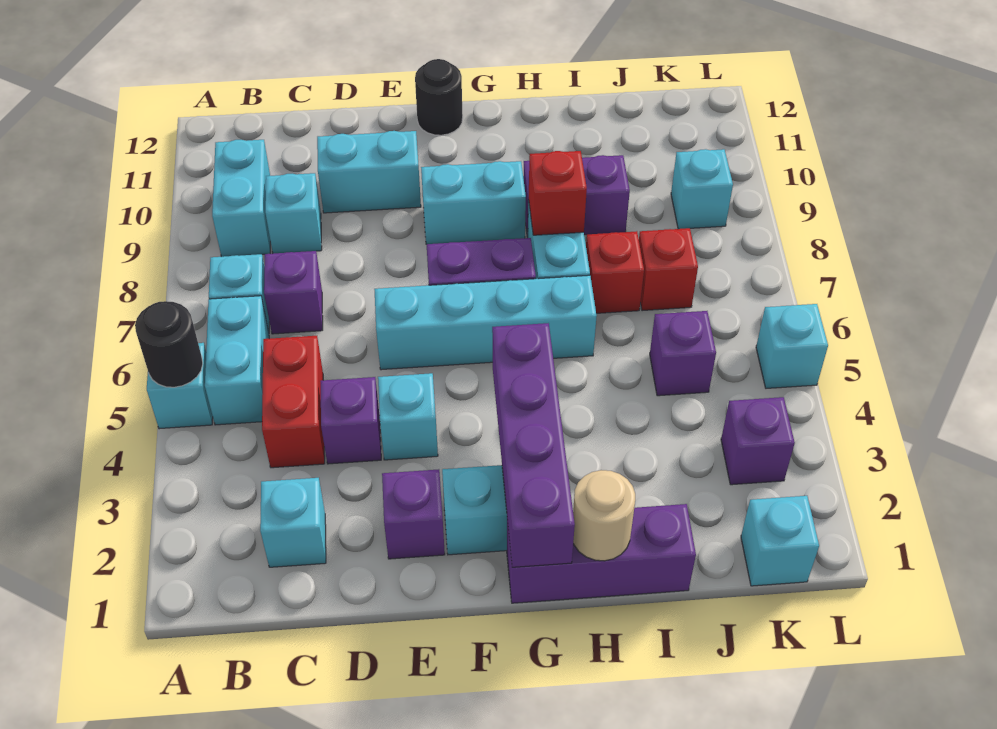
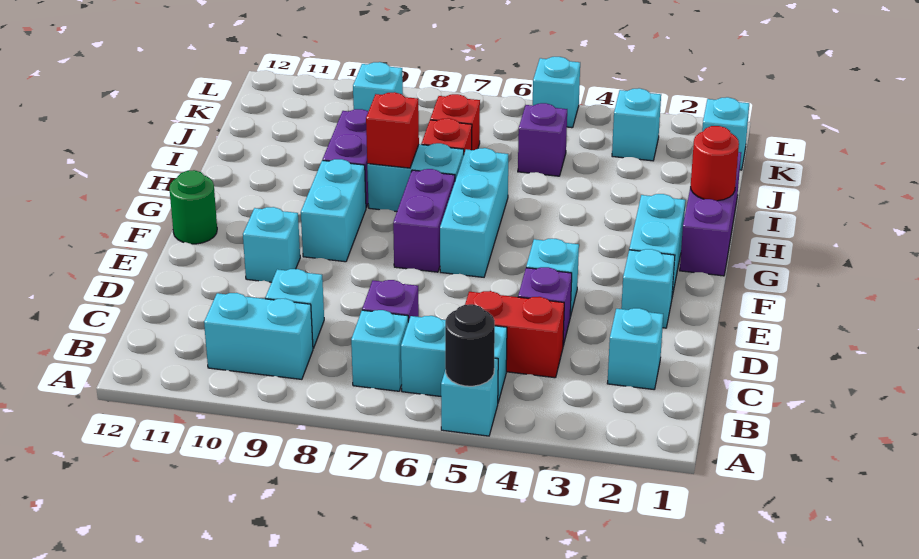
cyan brick D10:E10 level 1 -> cyan brick E10 level 1
purple brick E2 level 1 -> cyan brick E2 level 1
cyan brick E6:H6 level 1 -> cyan brick F6:H6 level 1
black round brick F12 level 1 -> green round brick F12 level 1
purple brick G1:G4 level 2 -> none
tan round brick H1 level 2 -> red round brick H1 level 2
purple brick K3 level 1 -> cyan brick K3 level 1

